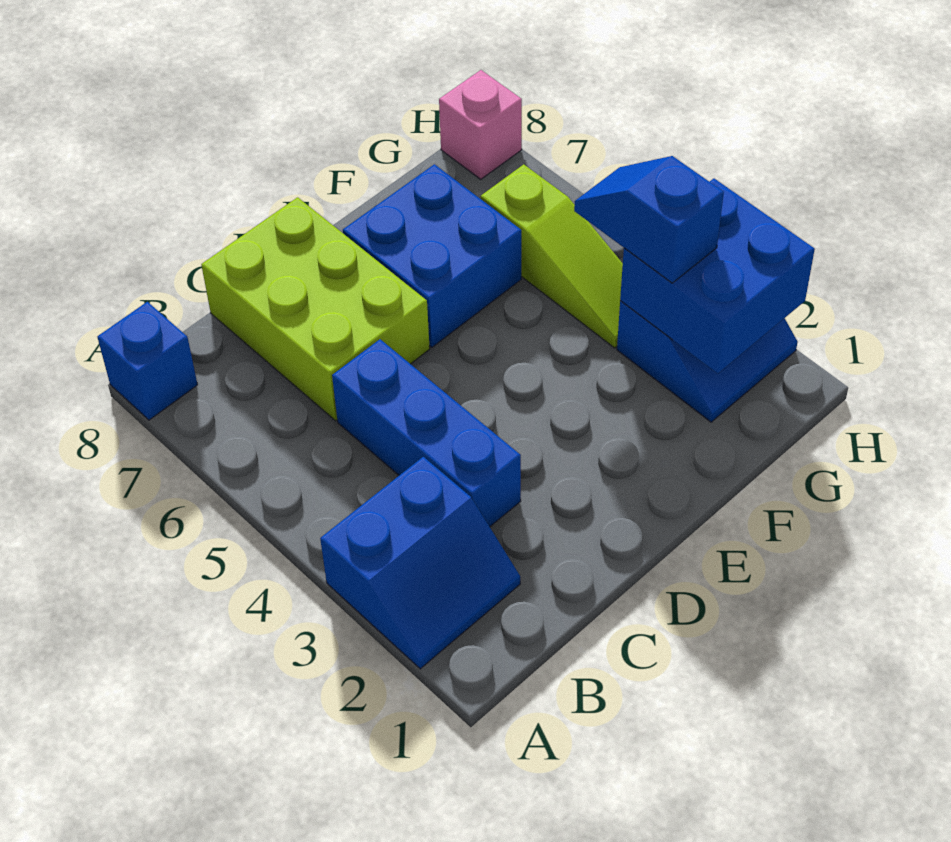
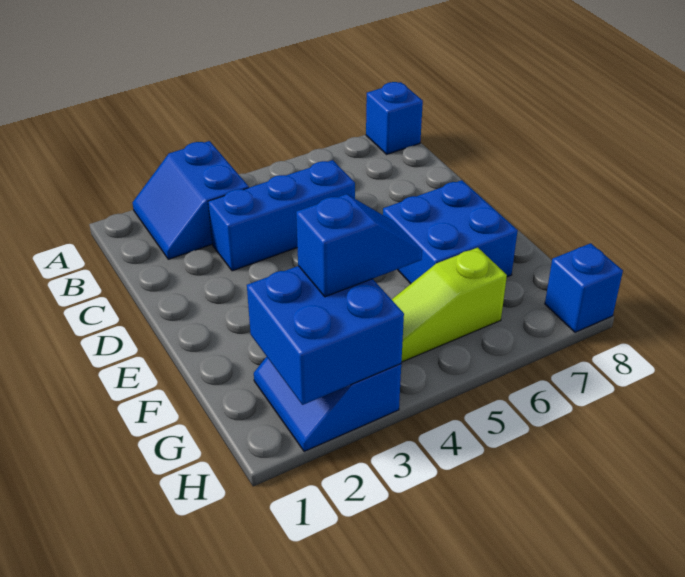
lime brick C6:D8 level 1 -> none
pink brick H8 level 1 -> blue brick H8 level 1

